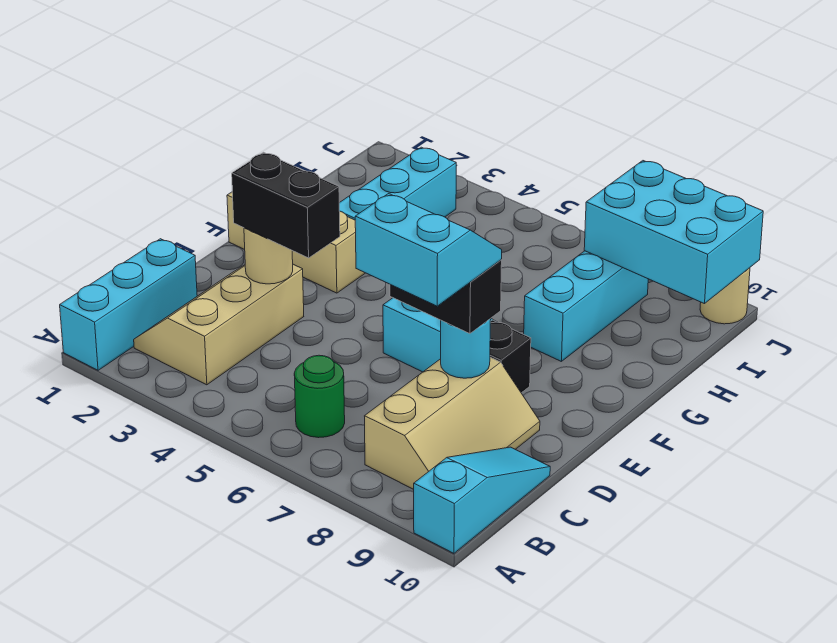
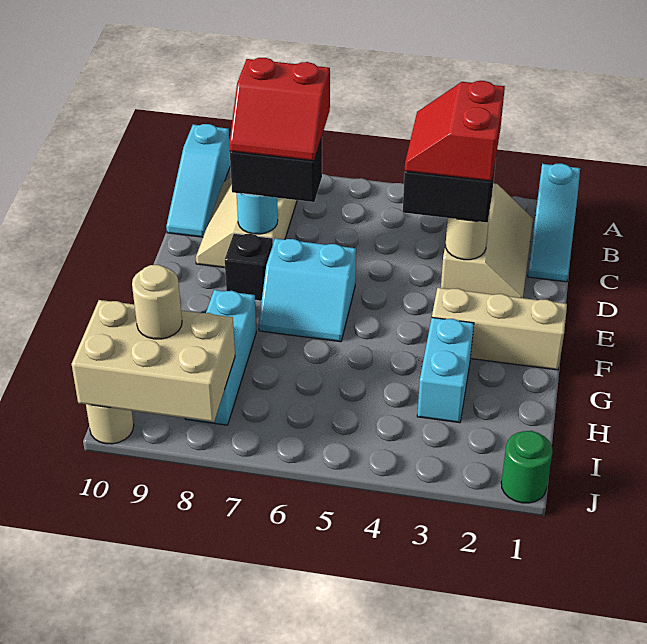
cyan brick A1:C1 level 1 -> cyan slope A1:C1 level 1 top A
green round brick B6 level 1 -> green round brick J1 level 1
none -> red slope C3:D4 level 4 top 3
cyan slope C7:D8 level 4 top C -> red slope C7:D8 level 4 top C
cyan brick G3:I3 level 1 -> cyan brick G3:H3 level 1
cyan brick I8:J10 level 2 -> tan brick I8:J10 level 2
none -> tan round brick I9 level 3

